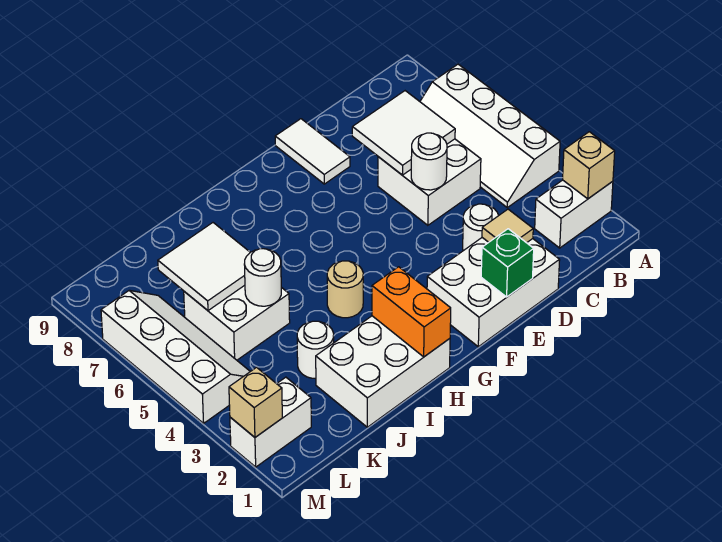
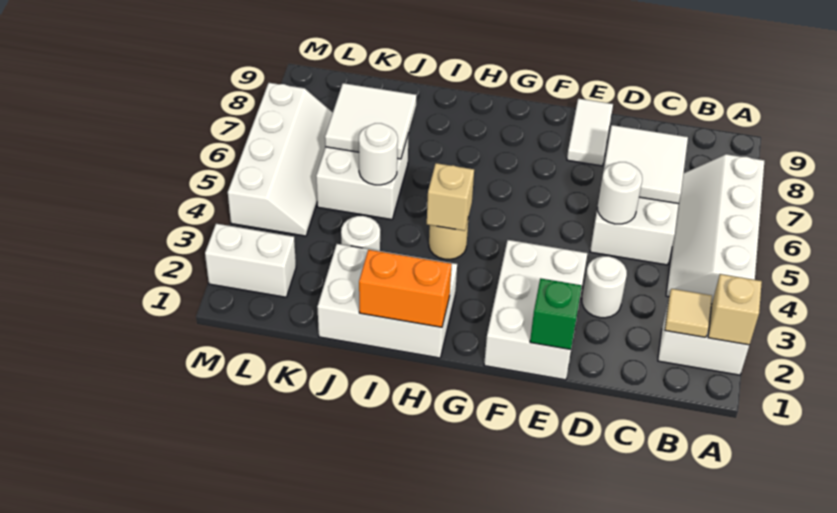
white brick D1:F2 level 1 -> white brick E1:F3 level 1
tan tile D2 level 2 -> tan tile B2 level 2
orange brick H1:H2 level 2 -> orange brick H1:I1 level 2
tan brick M2 level 2 -> tan brick H4 level 2

